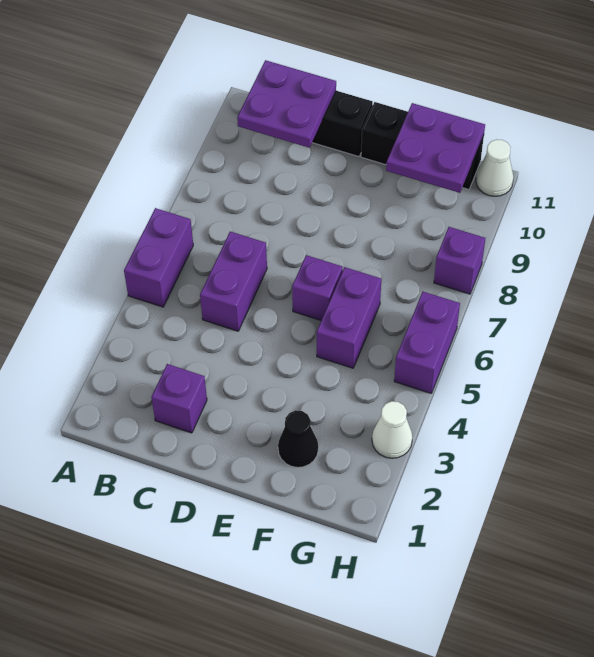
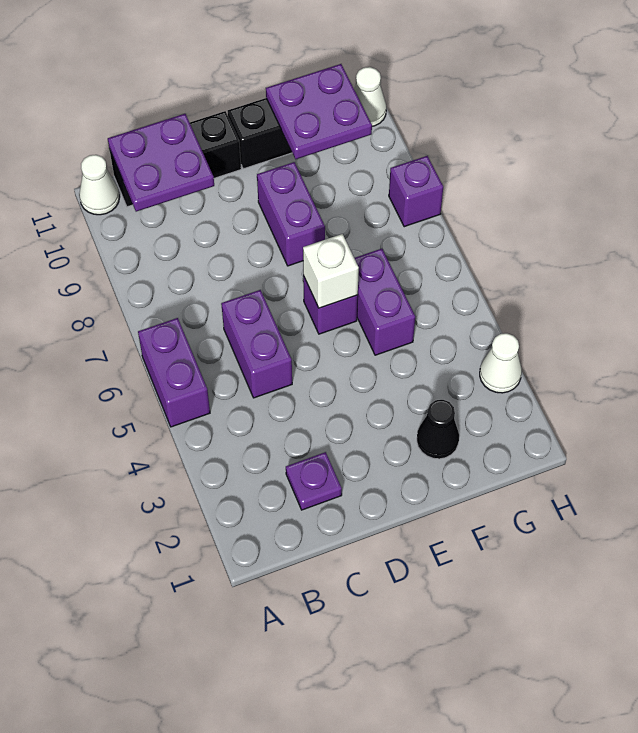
none -> white cone A11 level 1
purple brick C2 level 1 -> purple plate C2 level 1
none -> white brick E6 level 2
purple brick H5:H6 level 1 -> purple brick E8:E9 level 1

